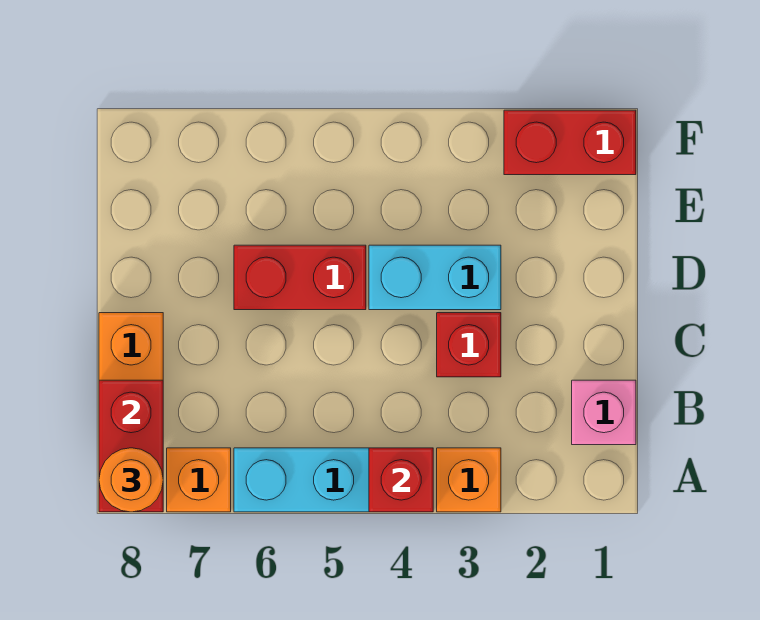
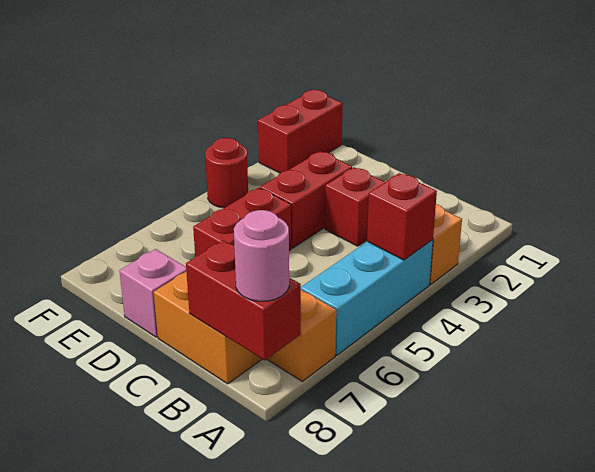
orange round brick A8 level 3 -> pink round brick A8 level 3
pink brick B1 level 1 -> pink brick D8 level 1
cyan brick D3:D4 level 1 -> red brick D3:D4 level 1
none -> red round brick F4 level 1

